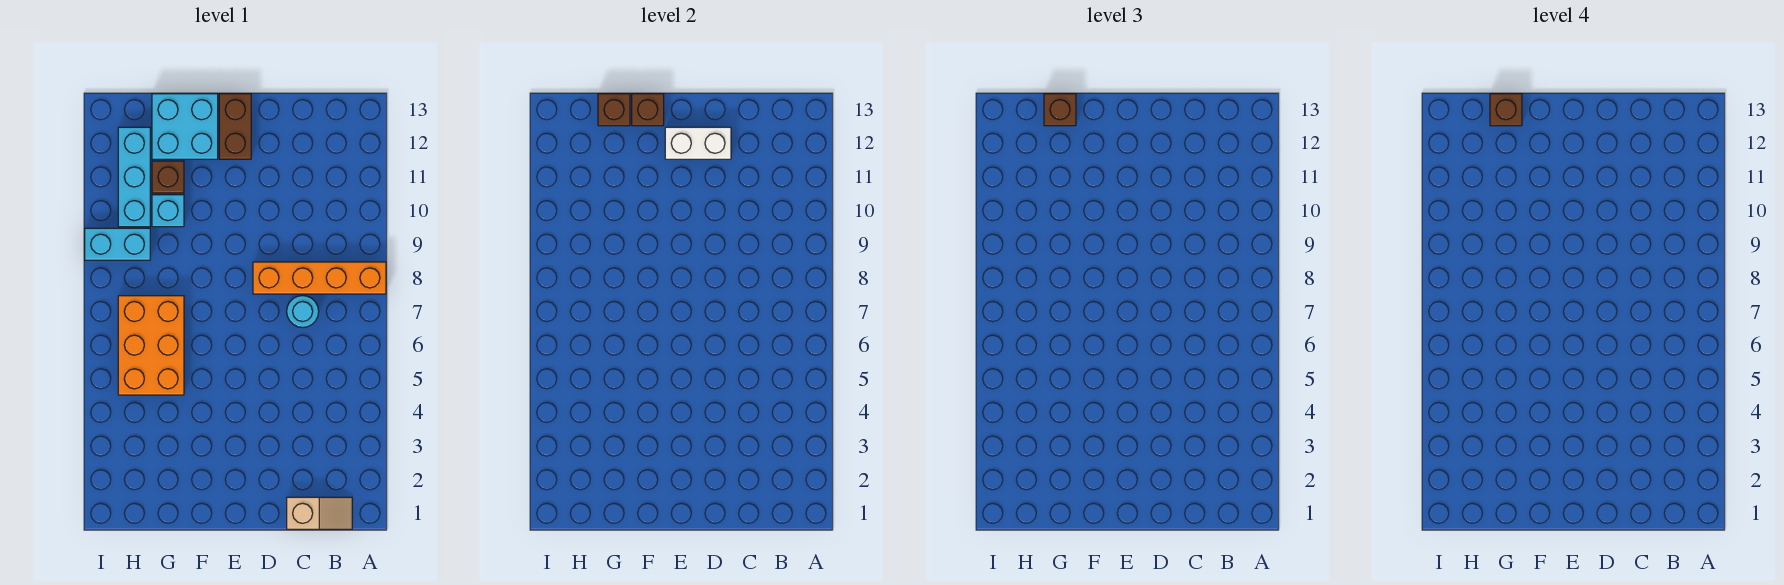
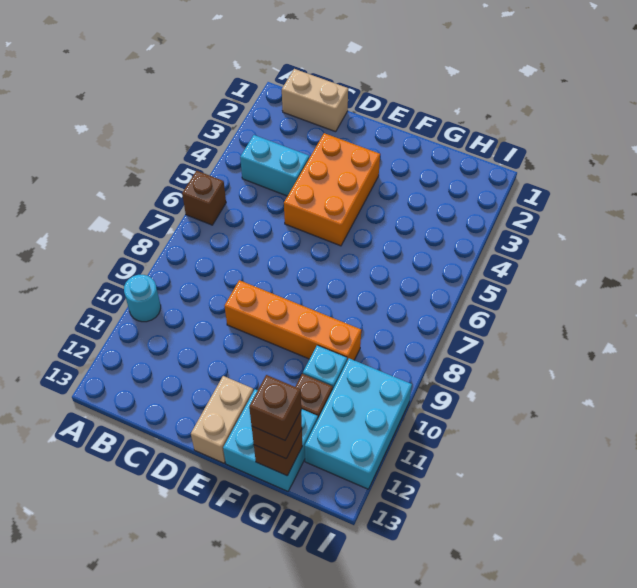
orange brick A8:D8 level 1 -> orange brick D9:G9 level 1
tan slope B1:C1 level 1 top C -> tan brick B1:C1 level 1
cyan round brick C7 level 1 -> cyan round brick A10 level 1
white brick D12:E12 level 2 -> none
brown brick E12:E13 level 1 -> tan brick E12:E13 level 1
brown brick F13 level 2 -> brown brick A6 level 1
orange brick G5:H7 level 1 -> orange brick D3:E5 level 1
cyan brick H9:I9 level 1 -> cyan brick B4:C4 level 1
cyan brick H10:H12 level 1 -> cyan brick H10:I12 level 1

